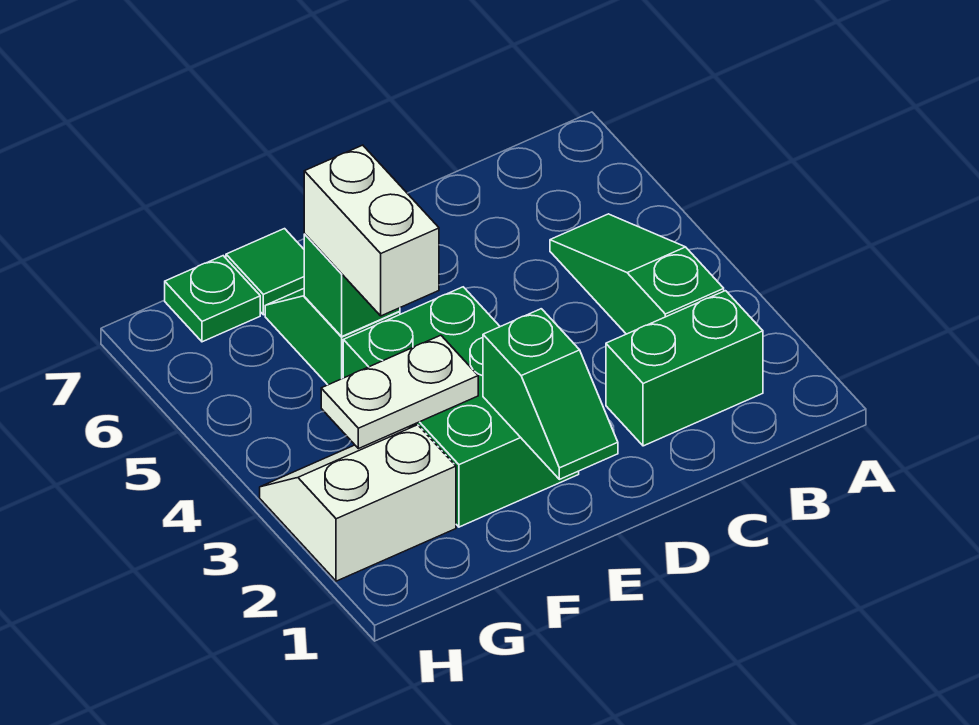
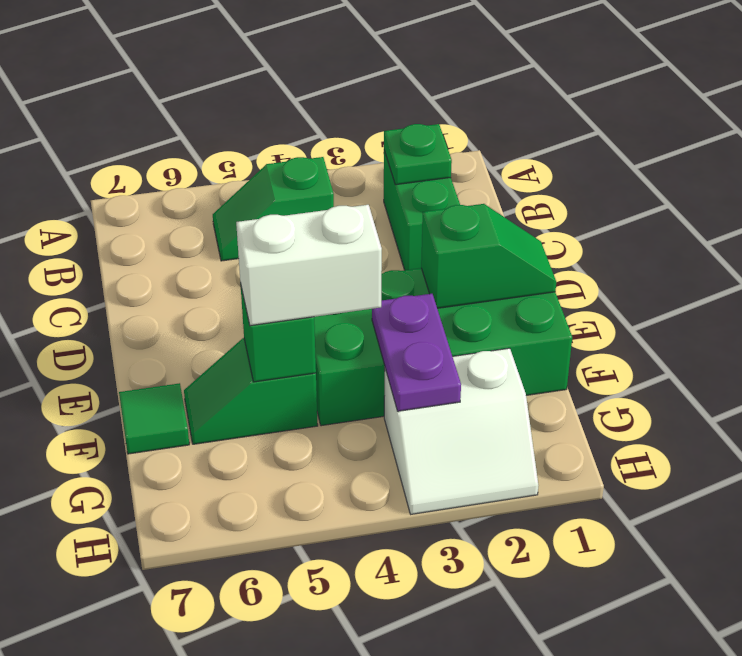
green slope B3:B5 level 1 top 3 -> green slope B4:B5 level 1 top 4
green brick E2:F4 level 1 -> green brick E1:F4 level 1
white plate F3:G3 level 2 -> purple plate F3:G3 level 2
white slope G2:H3 level 1 top 2 -> white slope G2:H3 level 1 top G
green plate G7 level 1 -> green plate B2 level 2

